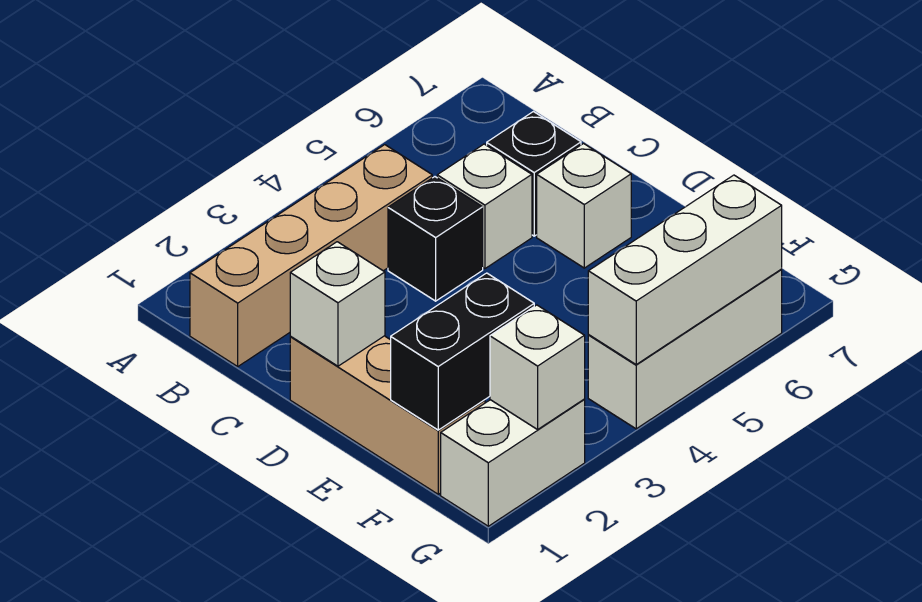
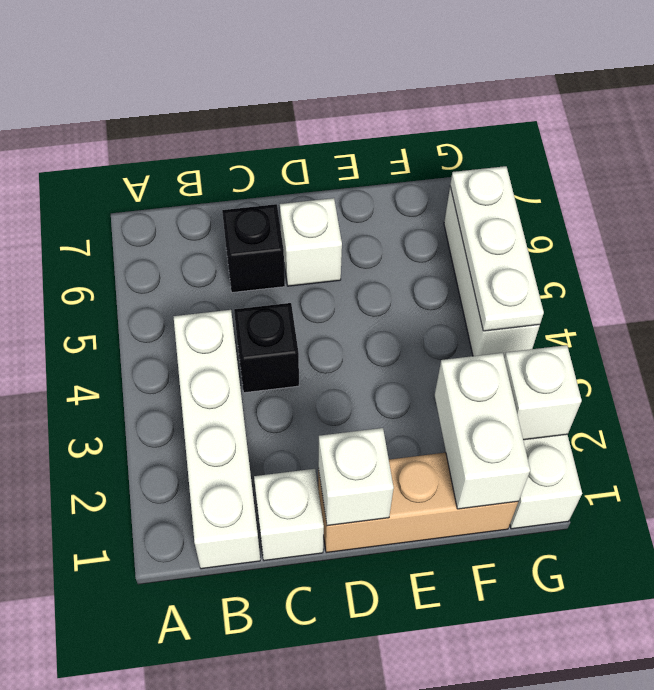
tan brick B1:B4 level 1 -> white brick B1:B4 level 1
white brick C5 level 1 -> white brick C1 level 1
black brick F1:F2 level 2 -> white brick F1:F2 level 2
white brick G4:G6 level 2 -> white plate G4:G6 level 2

